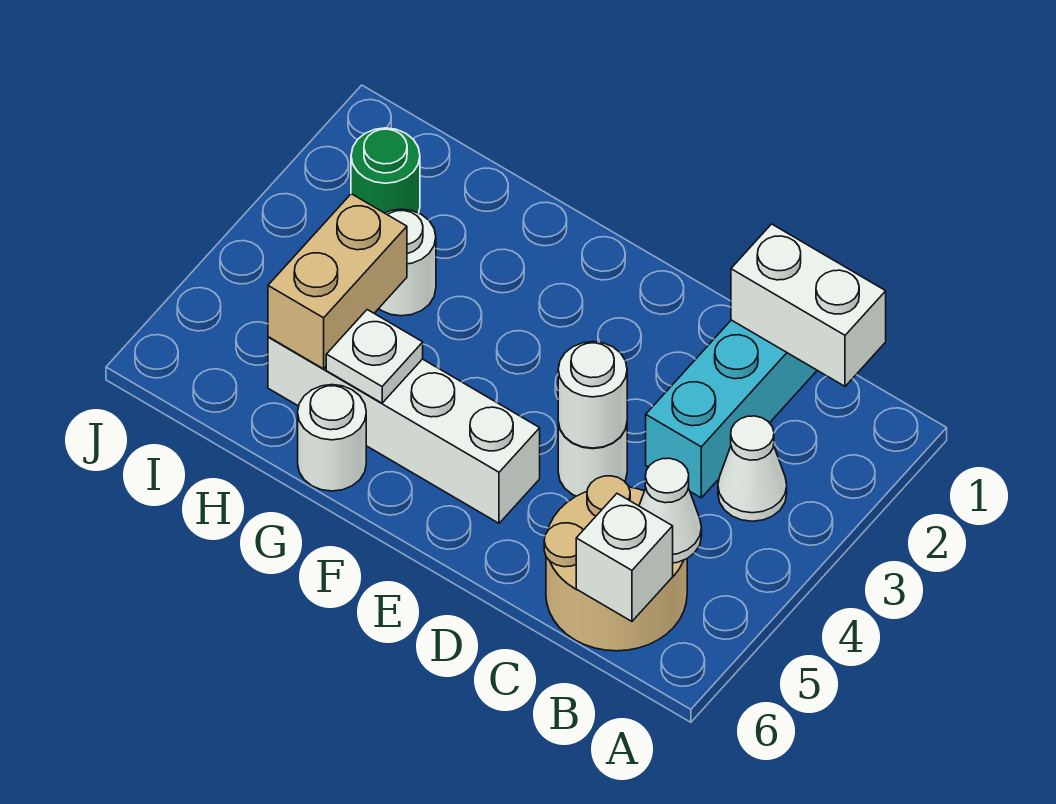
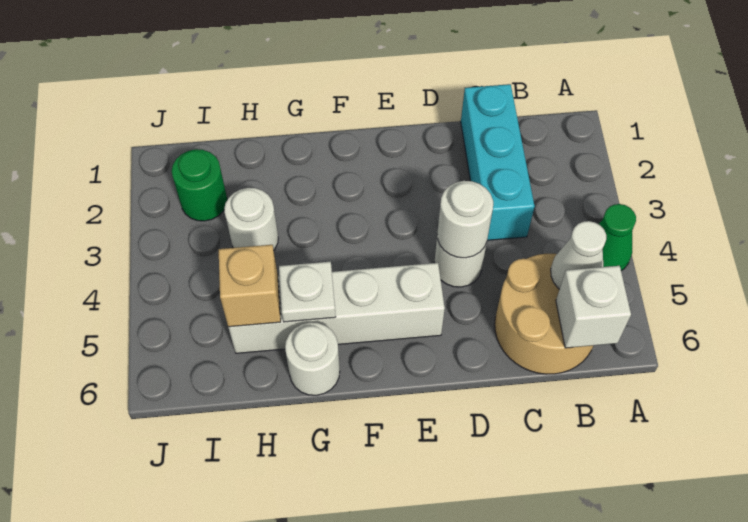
none -> green cone A4 level 1
white brick B1:C1 level 2 -> none
white cone B3 level 1 -> none
tan brick H4:H5 level 2 -> tan brick H5 level 2

